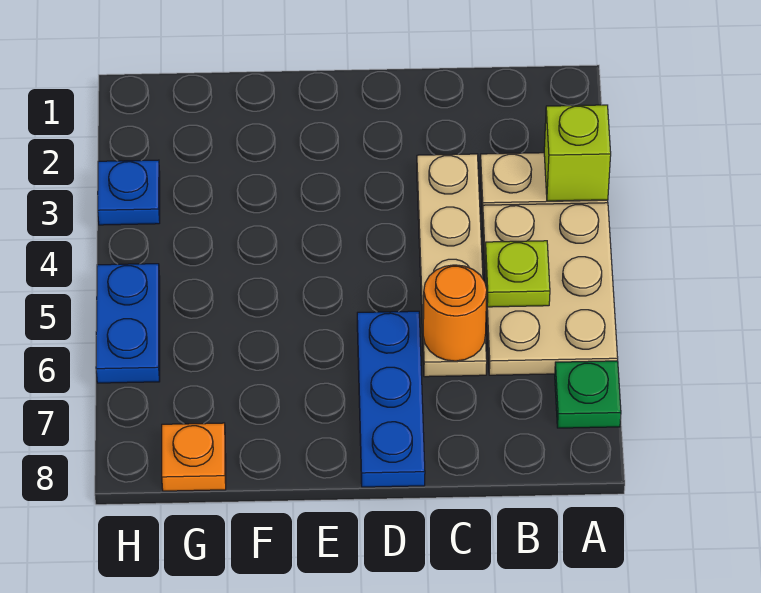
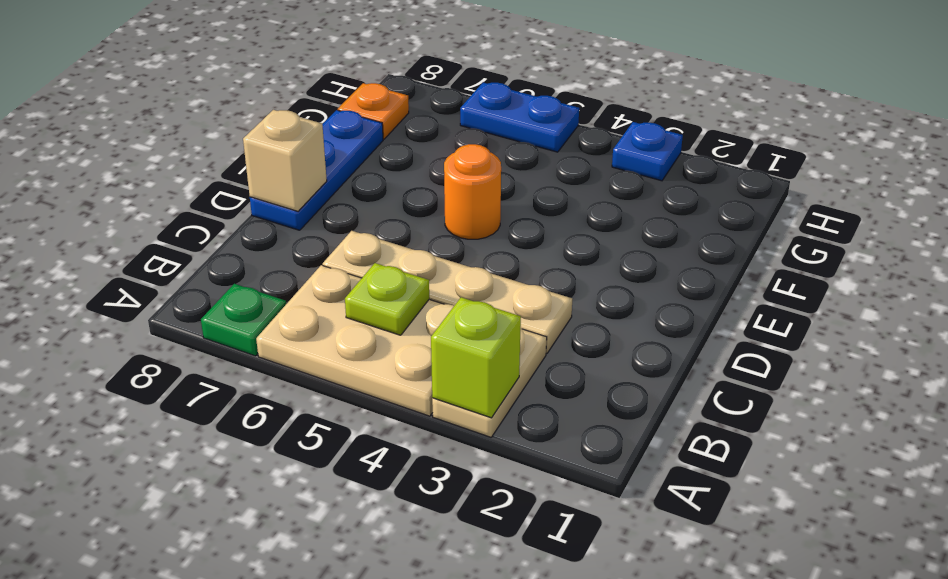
orange round brick C6 level 2 -> orange round brick E5 level 1
blue plate D6:D8 level 1 -> blue plate D8:F8 level 1
none -> tan brick D8 level 2

